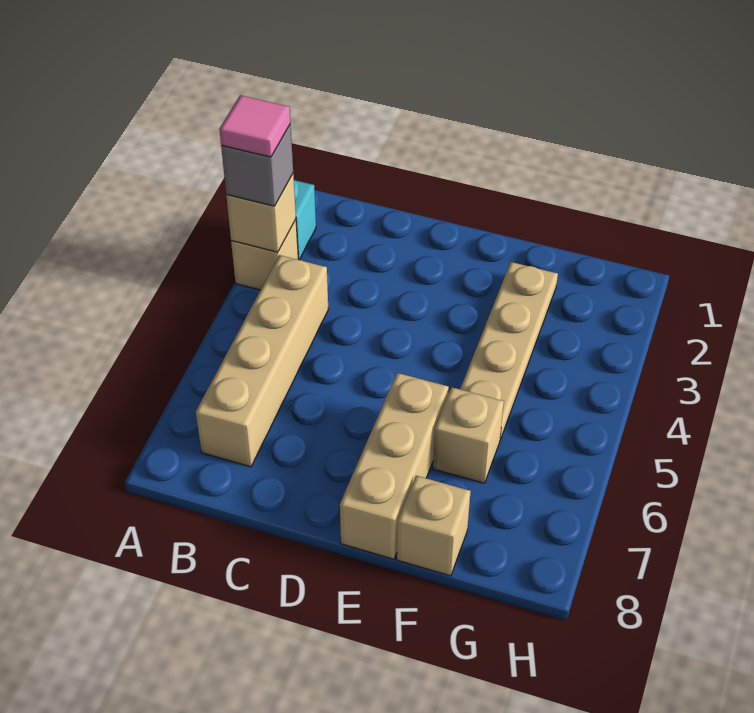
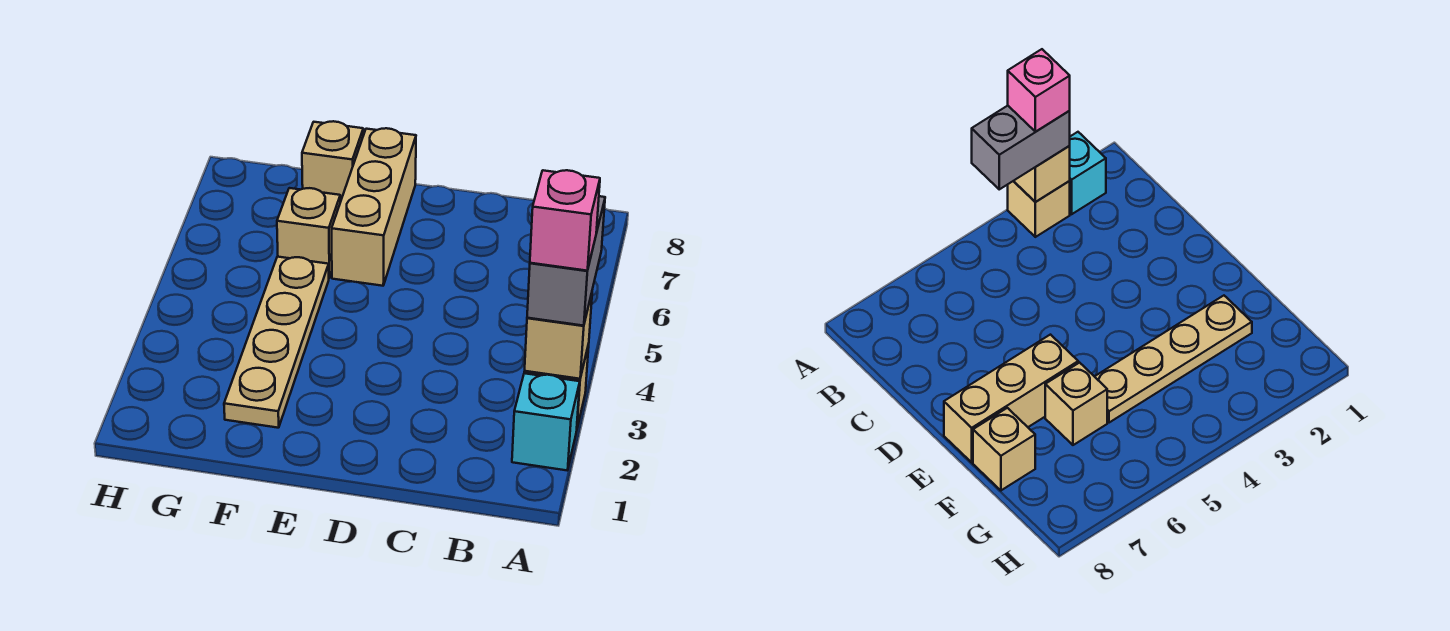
grey brick A3 level 3 -> grey brick A3:A4 level 3
pink tile A3 level 4 -> pink brick A3 level 4
tan brick B4:B7 level 1 -> none

